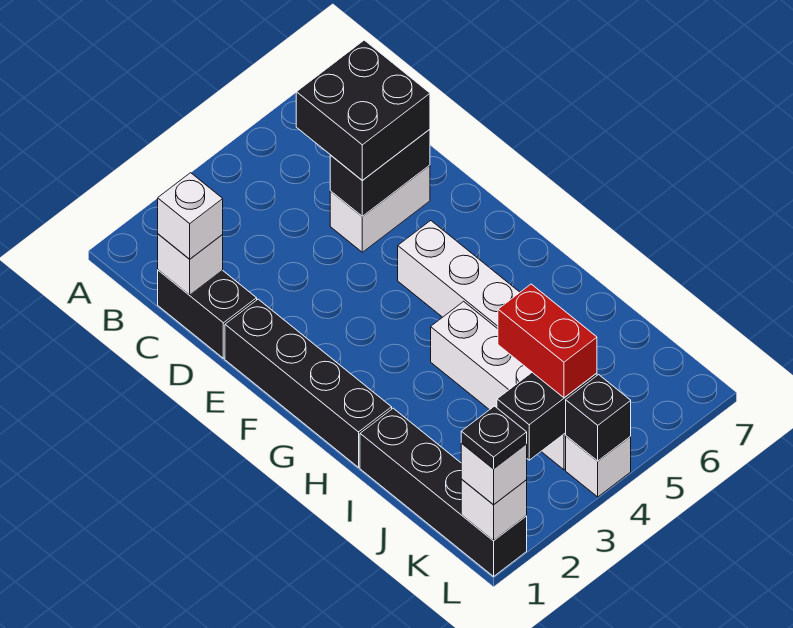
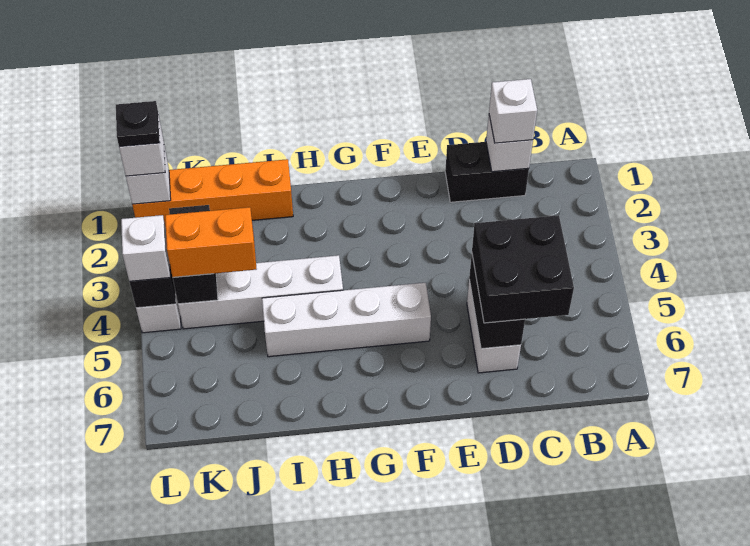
black brick E1:H1 level 1 -> none
black brick I1:L1 level 1 -> orange brick I1:L1 level 1
red brick J4:K4 level 3 -> orange brick J4:K4 level 3
none -> white brick L4 level 3

